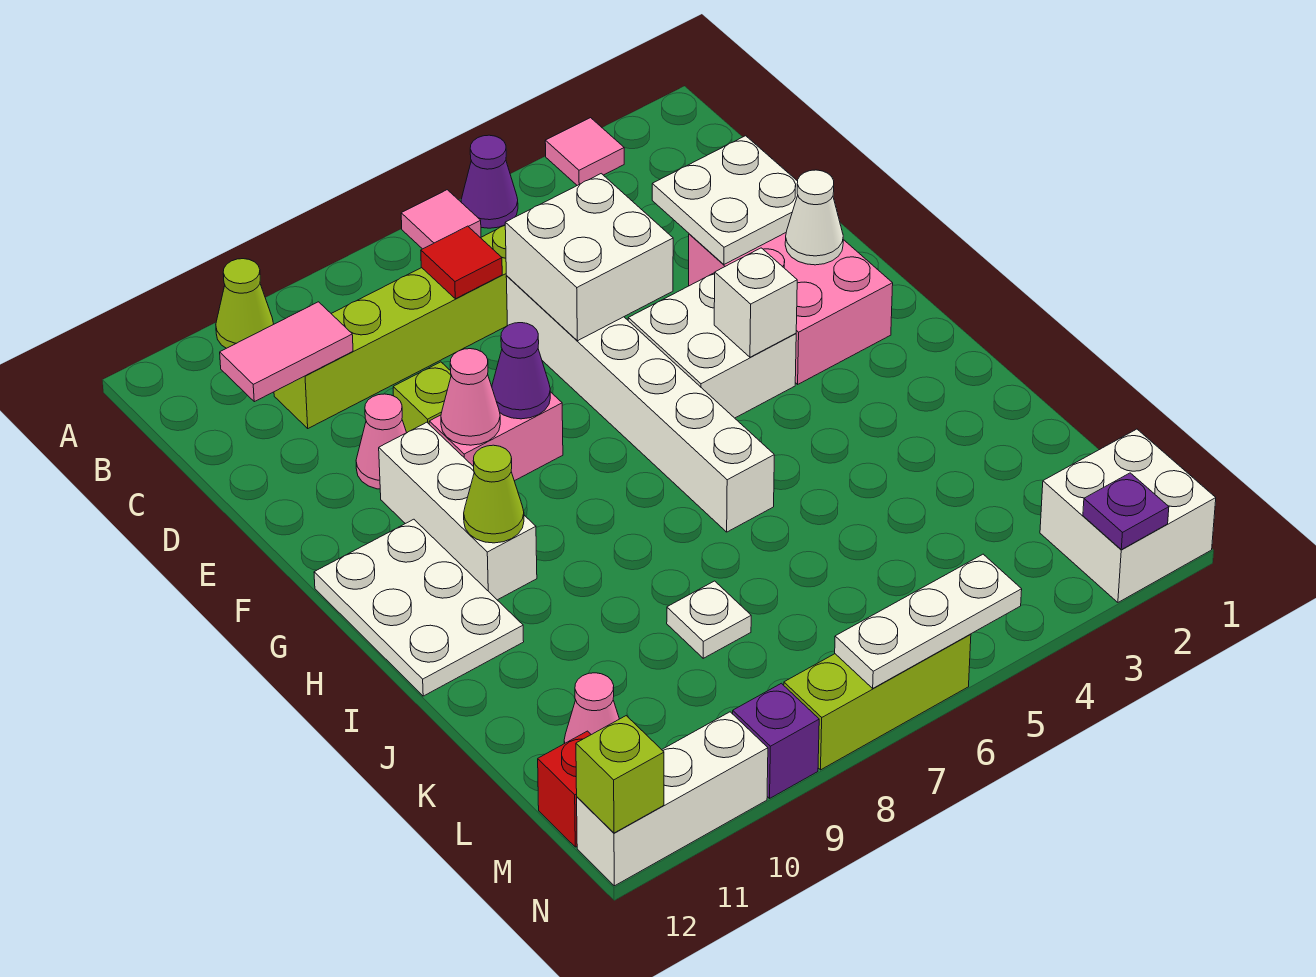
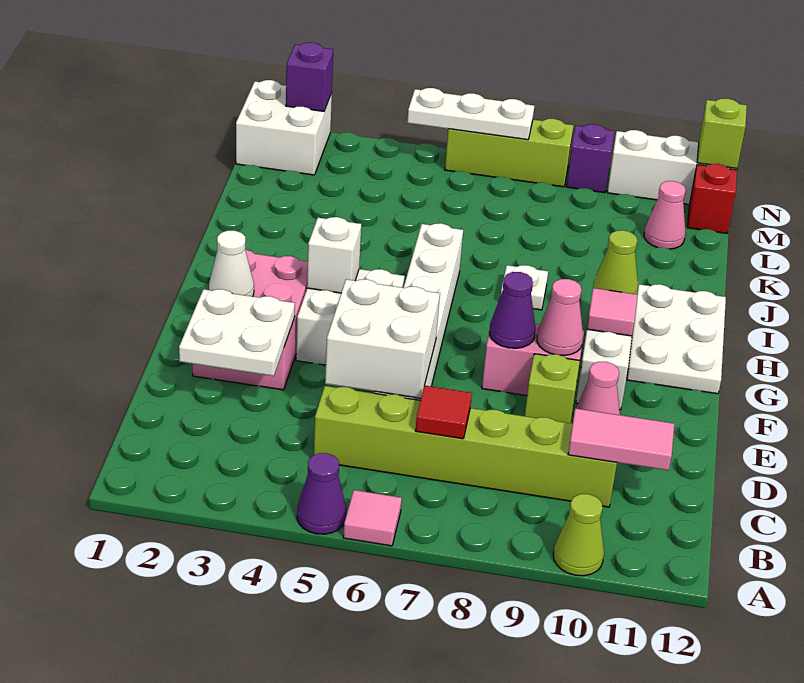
pink tile A3 level 1 -> pink tile G10 level 2
white plate K8 level 1 -> white plate I8 level 1
purple plate N2 level 2 -> purple brick N2 level 2

